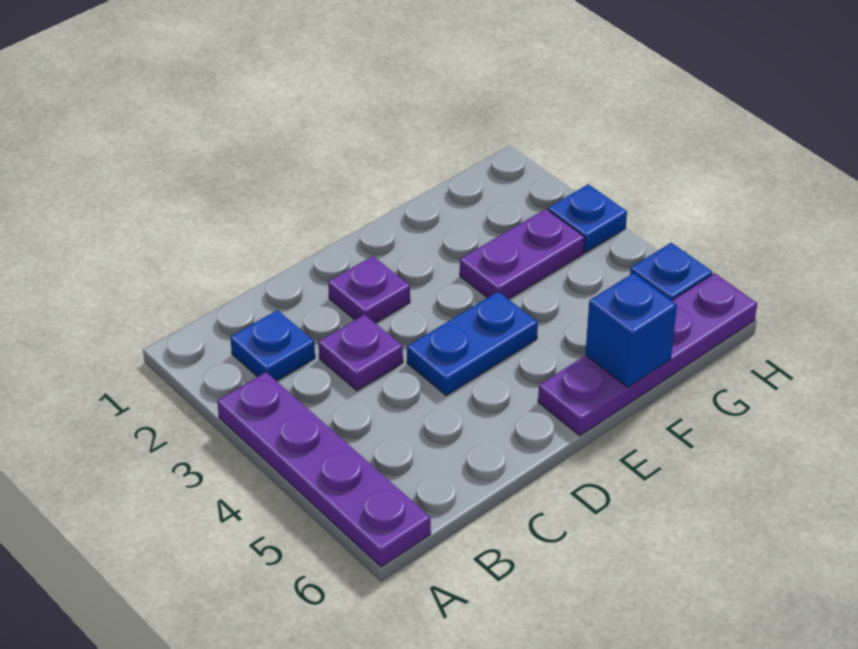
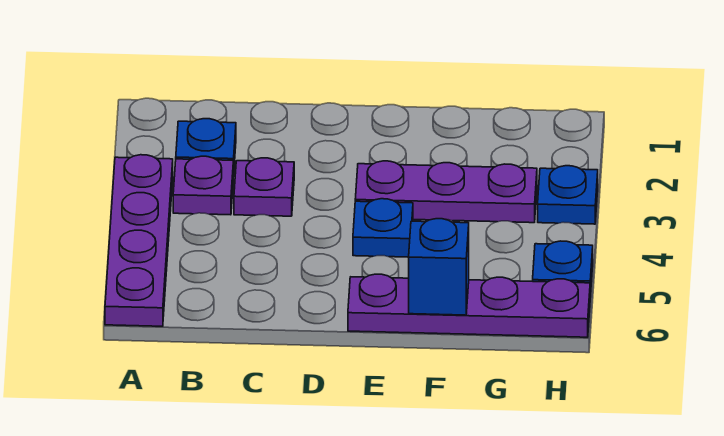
purple plate D2 level 1 -> purple plate B3 level 1
blue plate D4:E4 level 1 -> blue plate E4 level 1
purple plate F3:G3 level 1 -> purple plate E3:G3 level 1

